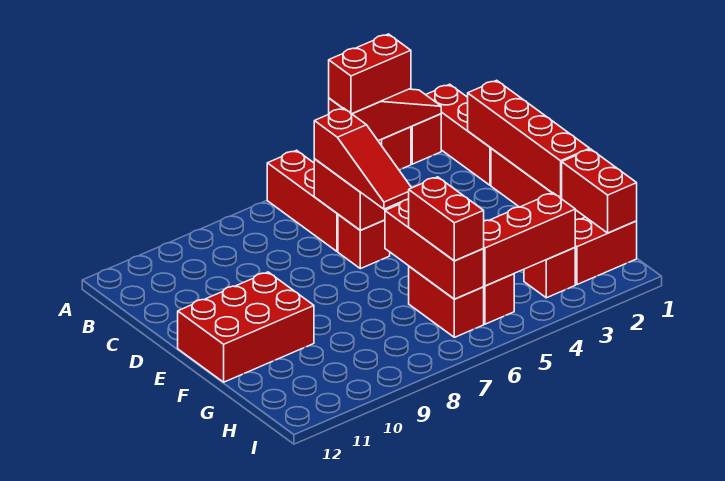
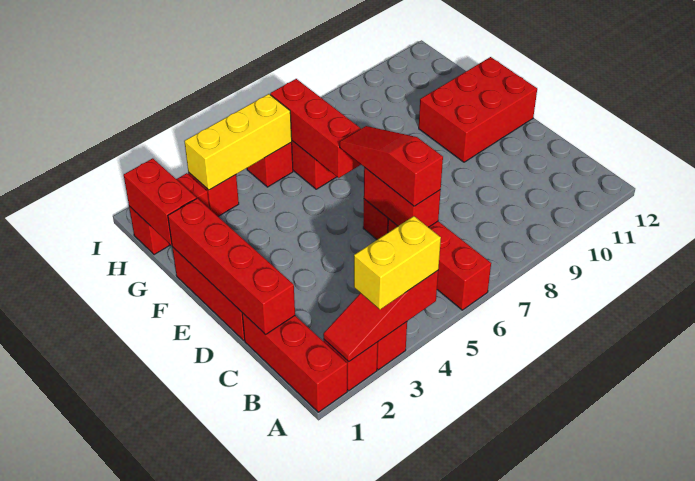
red brick A3:A4 level 3 -> yellow brick A3:A4 level 3
red brick G6:H6 level 3 -> none
red brick H3:H5 level 2 -> yellow brick H3:H5 level 2

